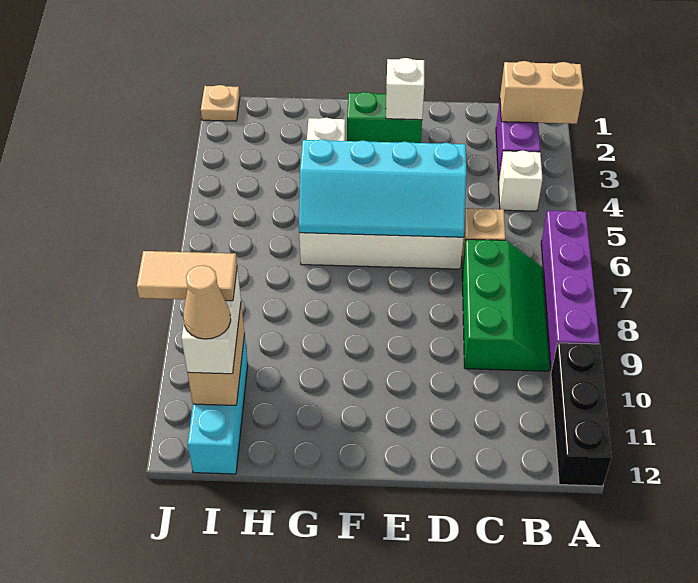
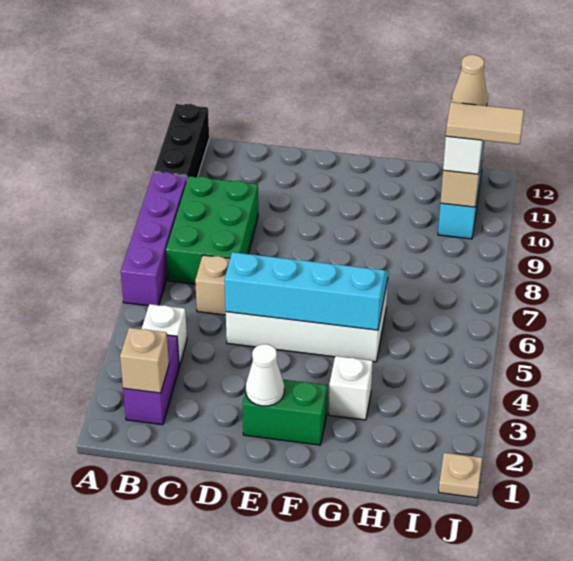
tan brick A2:B2 level 2 -> tan brick B2 level 2
green slope B7:C9 level 1 top C -> green brick B7:C9 level 1
white brick E2 level 2 -> white cone E2 level 2

